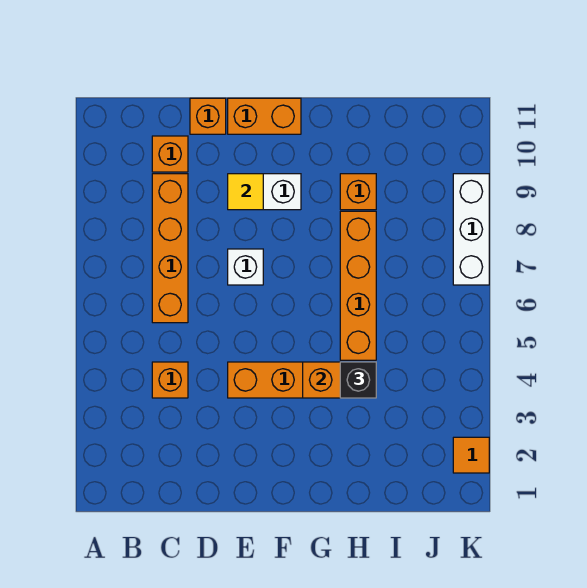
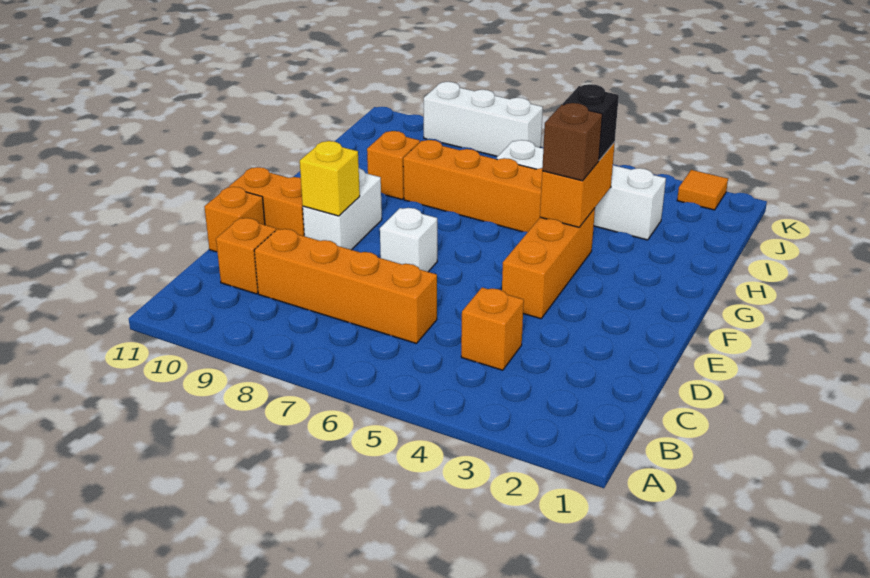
yellow tile E9 level 2 -> yellow brick E9 level 2
orange brick E11:F11 level 1 -> orange brick E10:E11 level 1
none -> brown brick G4 level 3
none -> white brick I3:I6 level 1

